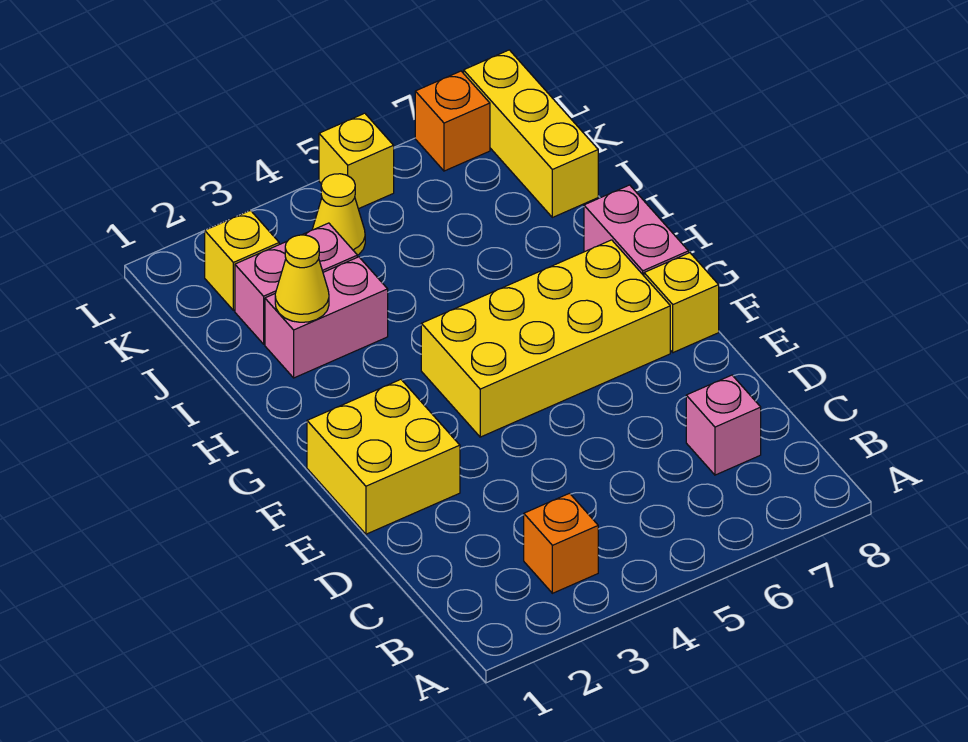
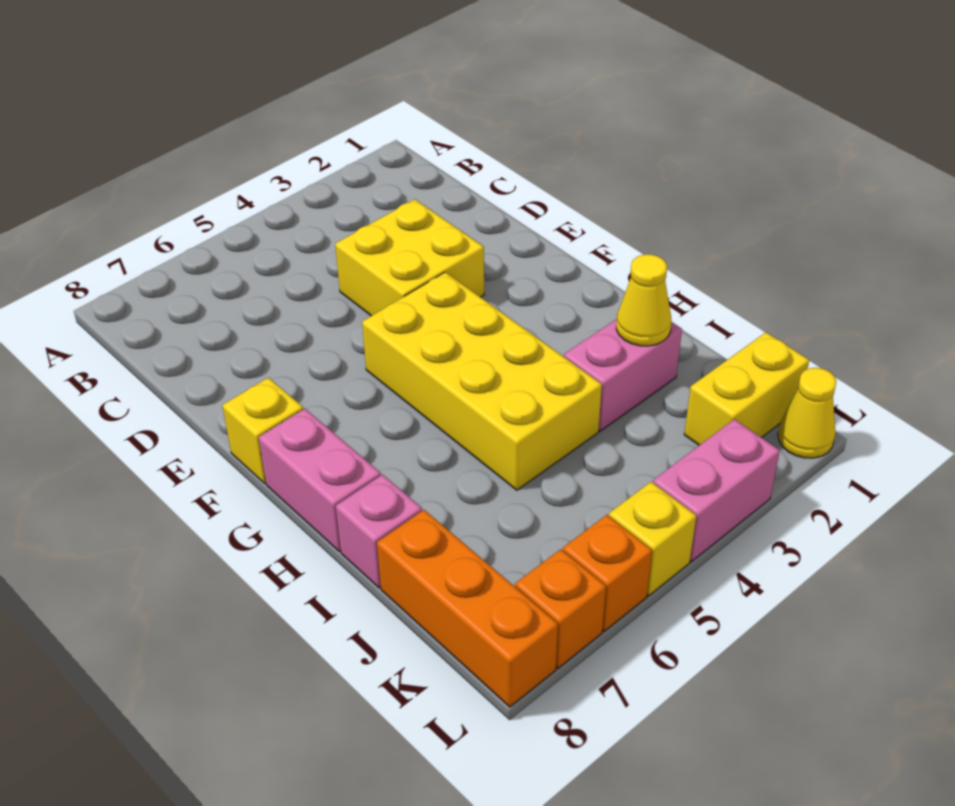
orange brick B3 level 1 -> orange brick L6 level 1
pink brick C7 level 1 -> pink brick I8 level 1
yellow brick E1:F2 level 1 -> yellow brick D3:E4 level 1
yellow brick F4:G7 level 1 -> yellow brick F4:I5 level 1
pink brick J2:J3 level 1 -> pink brick L3:L4 level 1
yellow brick J8:L8 level 1 -> orange brick J8:L8 level 1
yellow brick K2 level 1 -> yellow brick K1:K2 level 1
yellow cone K4 level 1 -> yellow cone L1 level 1

